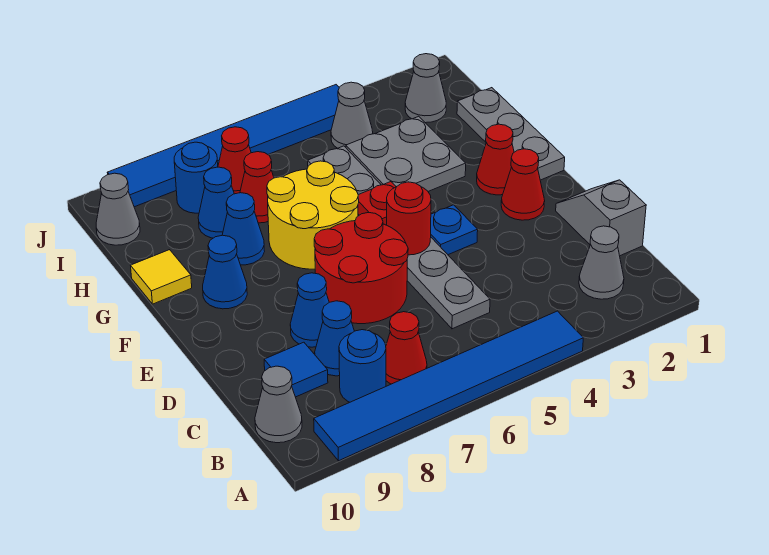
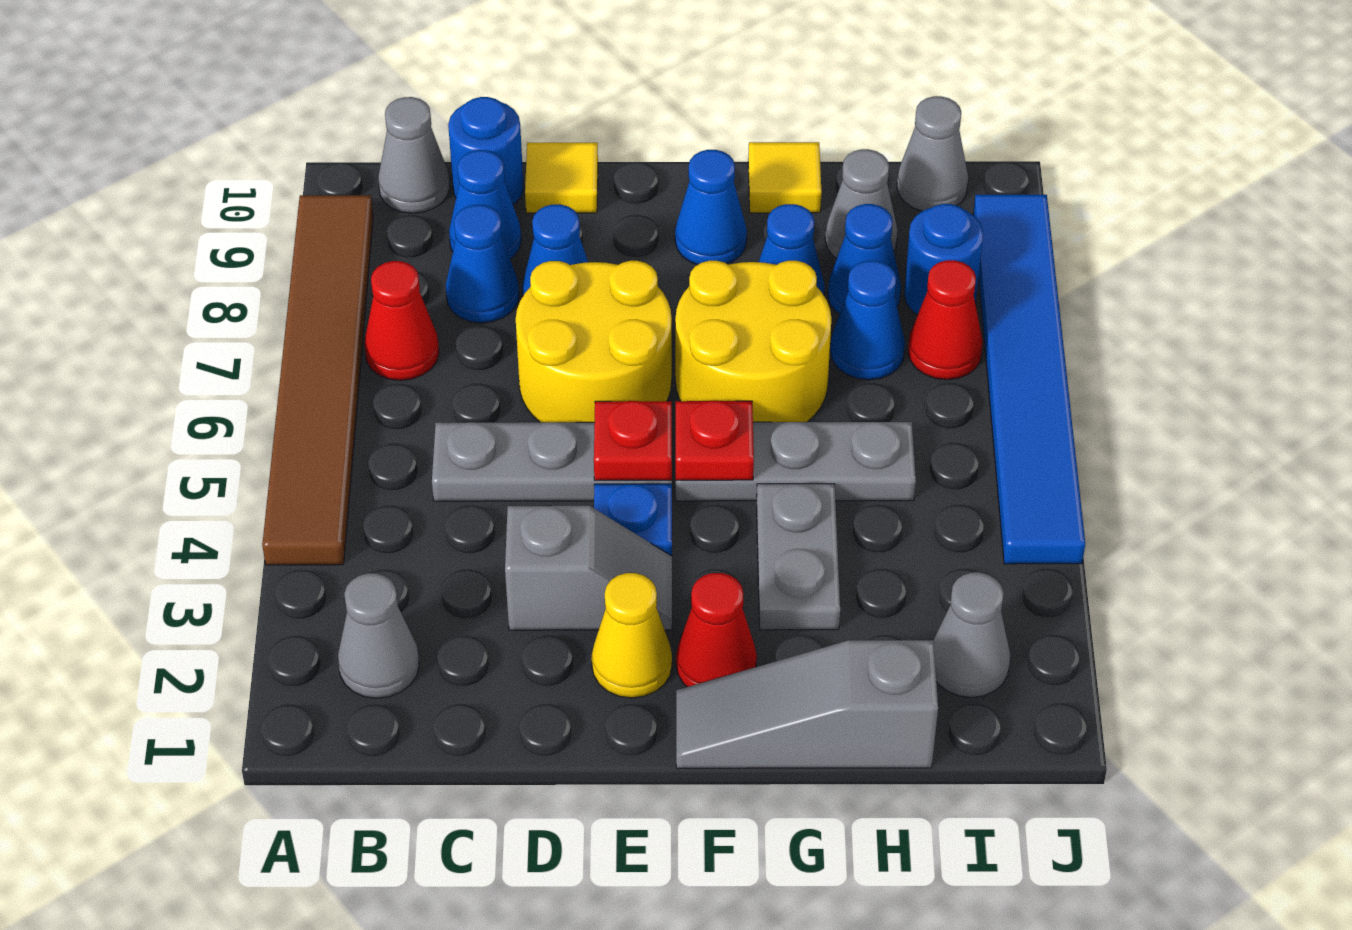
blue tile A4:A9 level 1 -> brown tile A4:A9 level 1
blue round brick B8 level 1 -> blue round brick C10 level 1
grey slope C1:D1 level 1 top C -> grey slope D3:E3 level 1 top D
blue tile C9 level 1 -> blue cone C9 level 1
red round brick D6:E7 level 1 -> yellow round brick D6:E7 level 1
none -> yellow tile D10 level 1
red cone E2 level 1 -> yellow cone E2 level 1
red round brick E5 level 2 -> red plate E5 level 2
grey plate F1:H1 level 1 -> grey slope F1:H1 level 1 top H
grey plate G3:H4 level 1 -> grey plate G3:G4 level 1
red cone H7 level 1 -> blue cone H7 level 1
grey cone I4 level 1 -> grey cone H9 level 1

